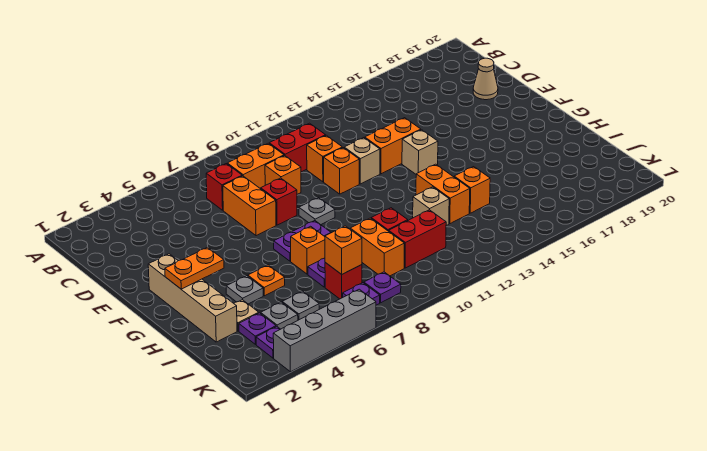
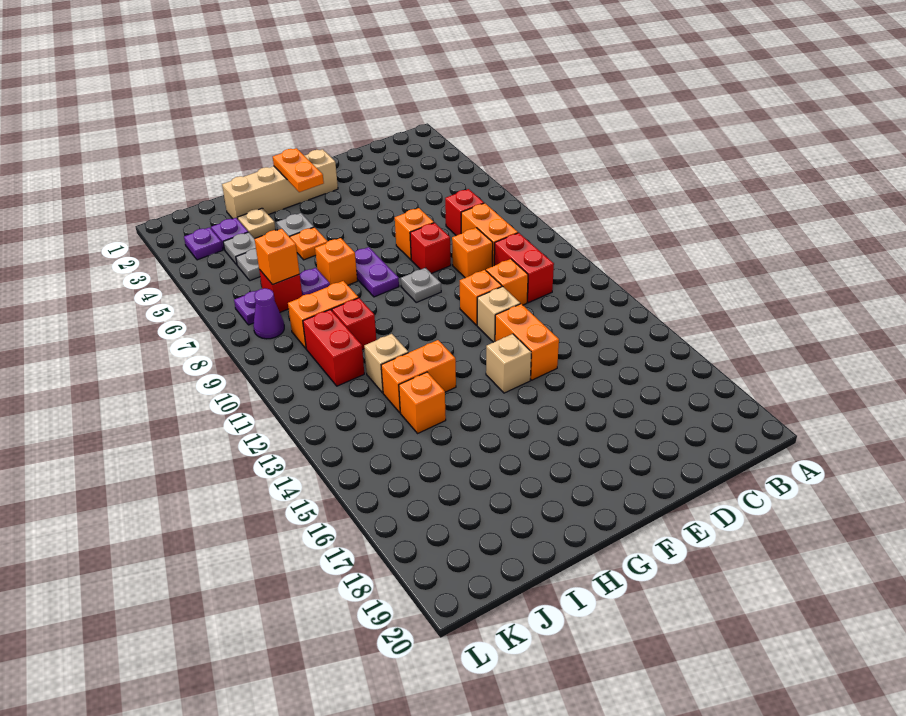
orange brick D7:E7 level 1 -> orange brick E7 level 1
tan cone D19 level 1 -> none
purple plate K8 level 1 -> purple cone K8 level 1
grey brick L3:L6 level 1 -> none

